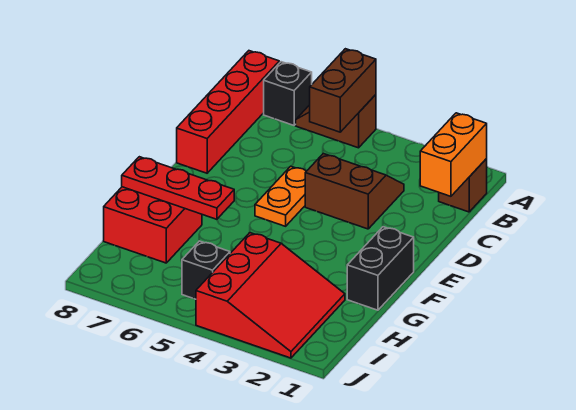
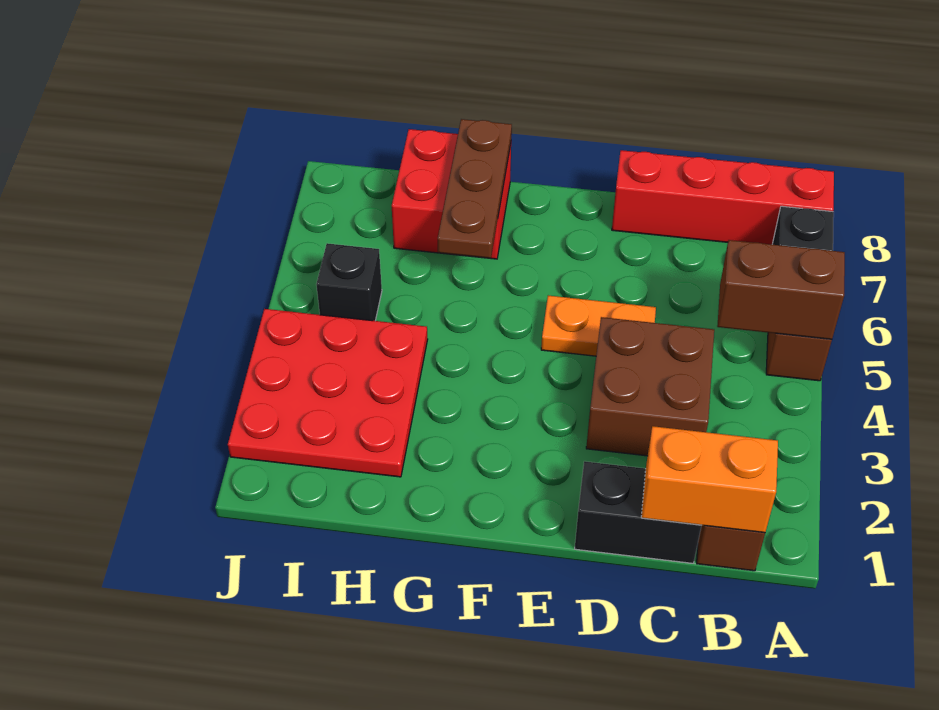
brown slope C3:D4 level 1 top D -> brown brick C3:D4 level 1
black brick F1:G1 level 1 -> black brick C1:D1 level 1
red plate G6:G8 level 2 -> brown plate G6:G8 level 2
red slope H2:J4 level 1 top 4 -> red plate H2:J4 level 1

